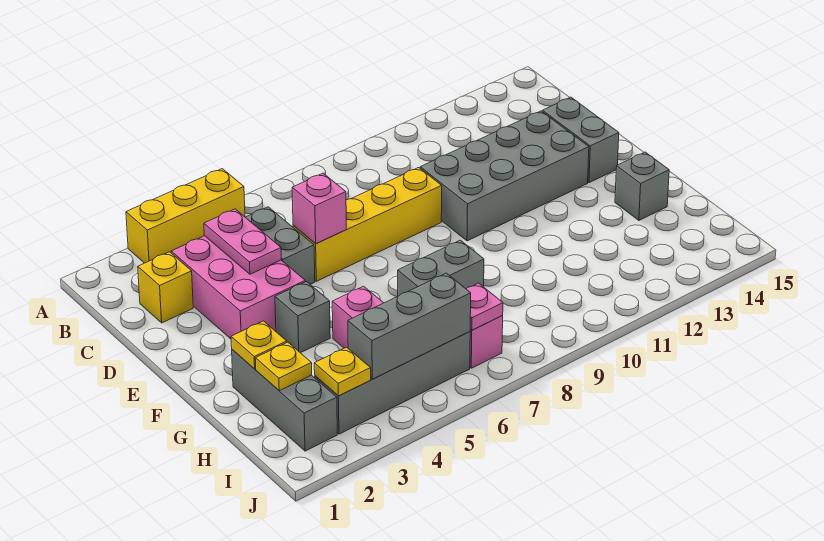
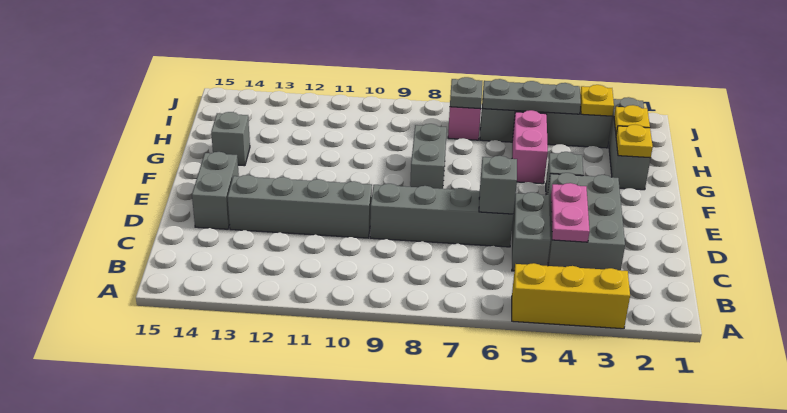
yellow brick C2 level 1 -> none
pink brick C3:E4 level 1 -> grey brick C3:E4 level 1
yellow brick D6:D9 level 1 -> grey brick D6:D9 level 1
pink brick D6 level 2 -> grey brick D6 level 2
grey brick D10:E13 level 1 -> grey brick D10:D13 level 1
grey brick G7:G8 level 1 -> grey brick F8:G8 level 1
grey brick I4:I6 level 2 -> grey plate I4:I6 level 2
pink plate I7 level 2 -> grey plate I7 level 2

